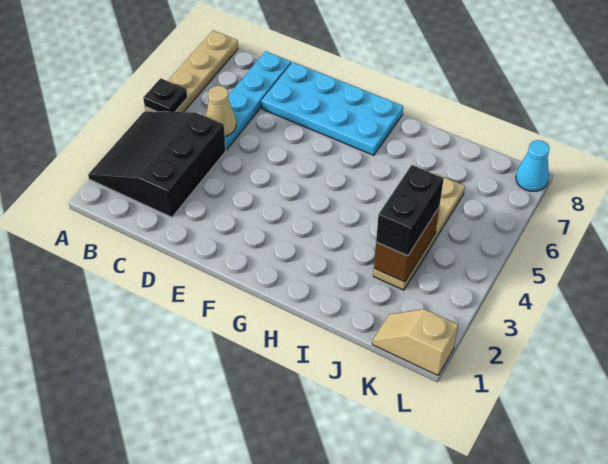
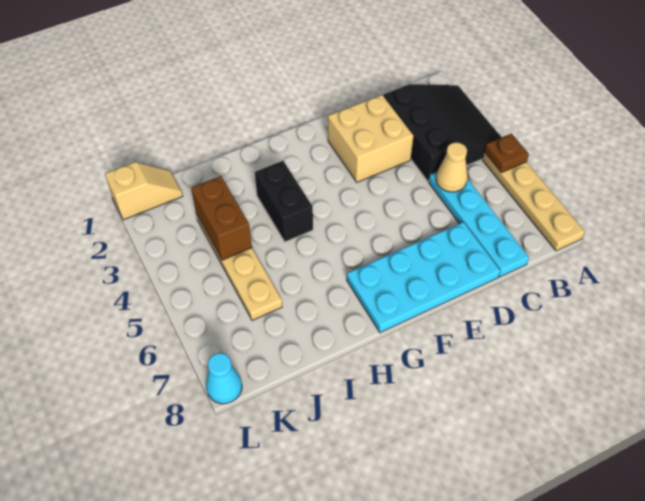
black plate A5 level 2 -> brown plate A5 level 2
none -> tan brick D2:E3 level 1
black brick J3:J4 level 3 -> black brick H3:H4 level 1

